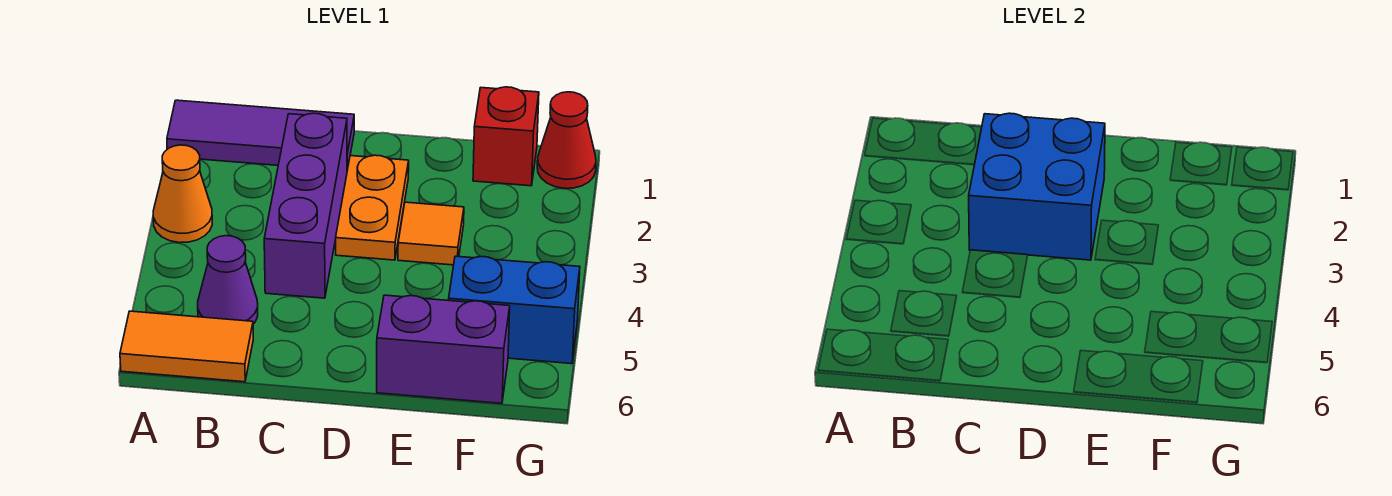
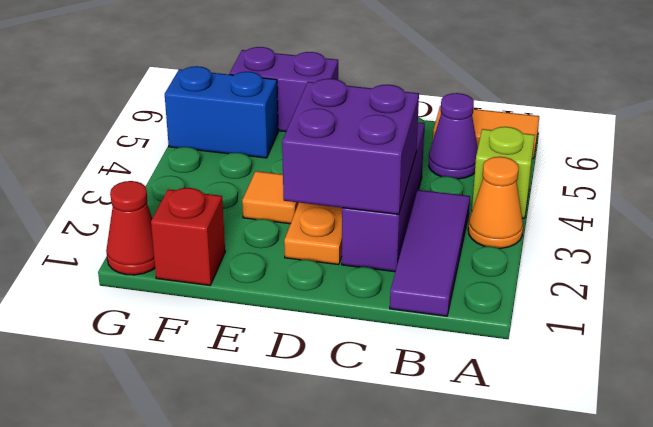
purple tile A1:C1 level 1 -> purple tile B1:B3 level 1
none -> lime brick A4 level 1
blue brick C2:D3 level 2 -> purple brick C2:D3 level 2

